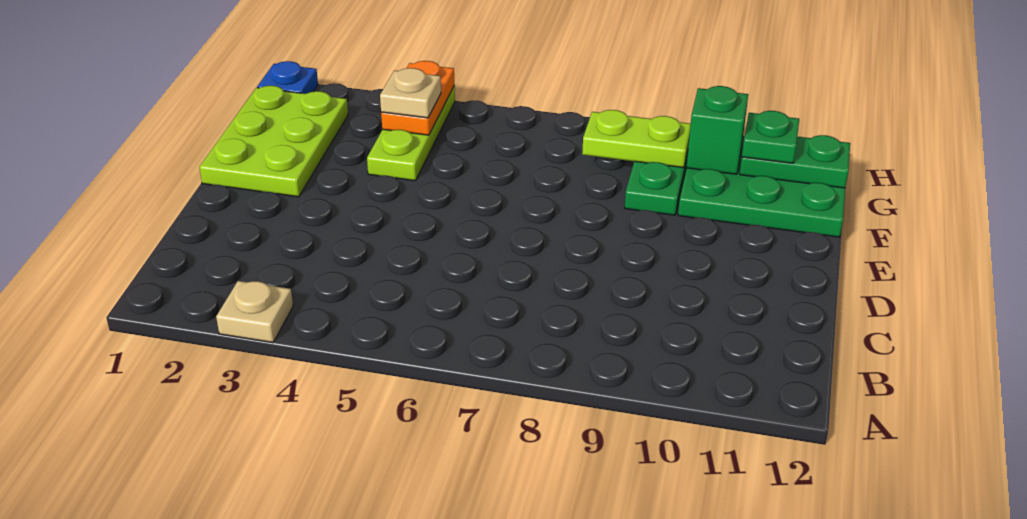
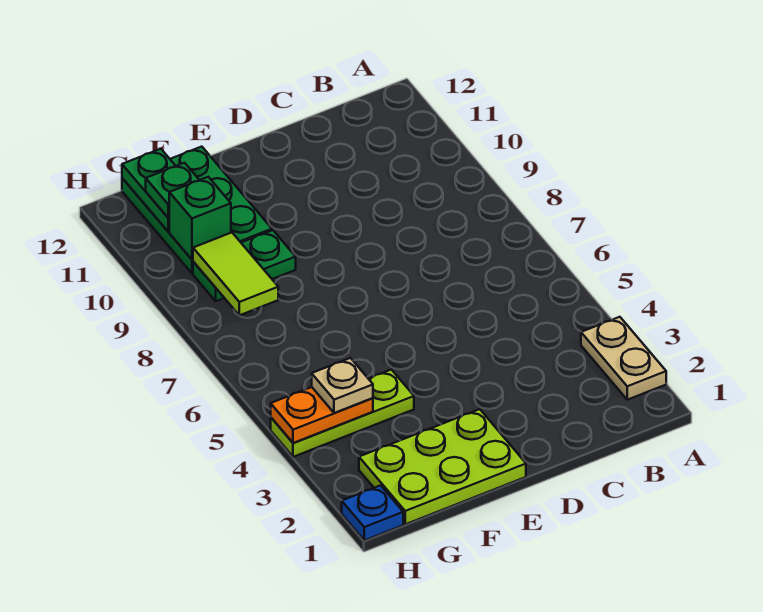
tan plate A3 level 1 -> tan plate A2:A3 level 1
lime plate G8:G9 level 2 -> lime tile G8:G9 level 2

